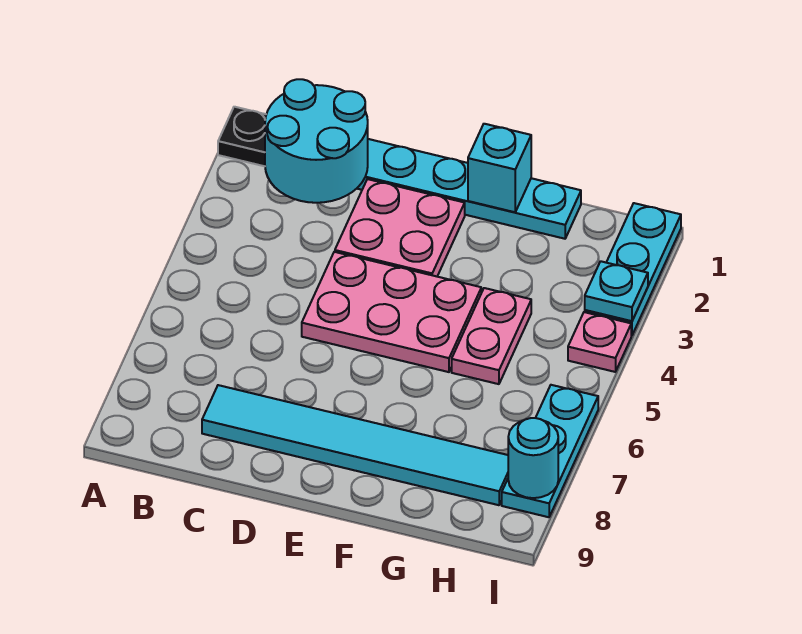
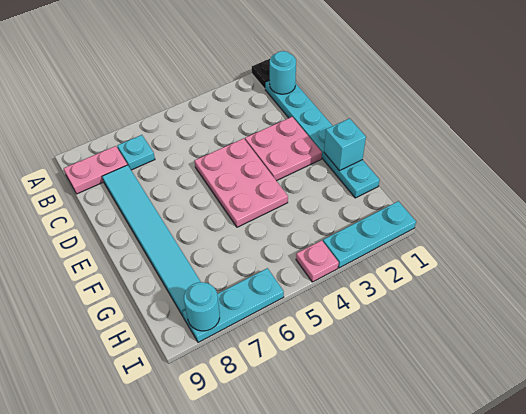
cyan round brick B1:C2 level 2 -> cyan round brick B1 level 2
pink plate G4:G5 level 1 -> pink plate B8:B9 level 1
cyan plate I3 level 2 -> cyan plate B7 level 1

